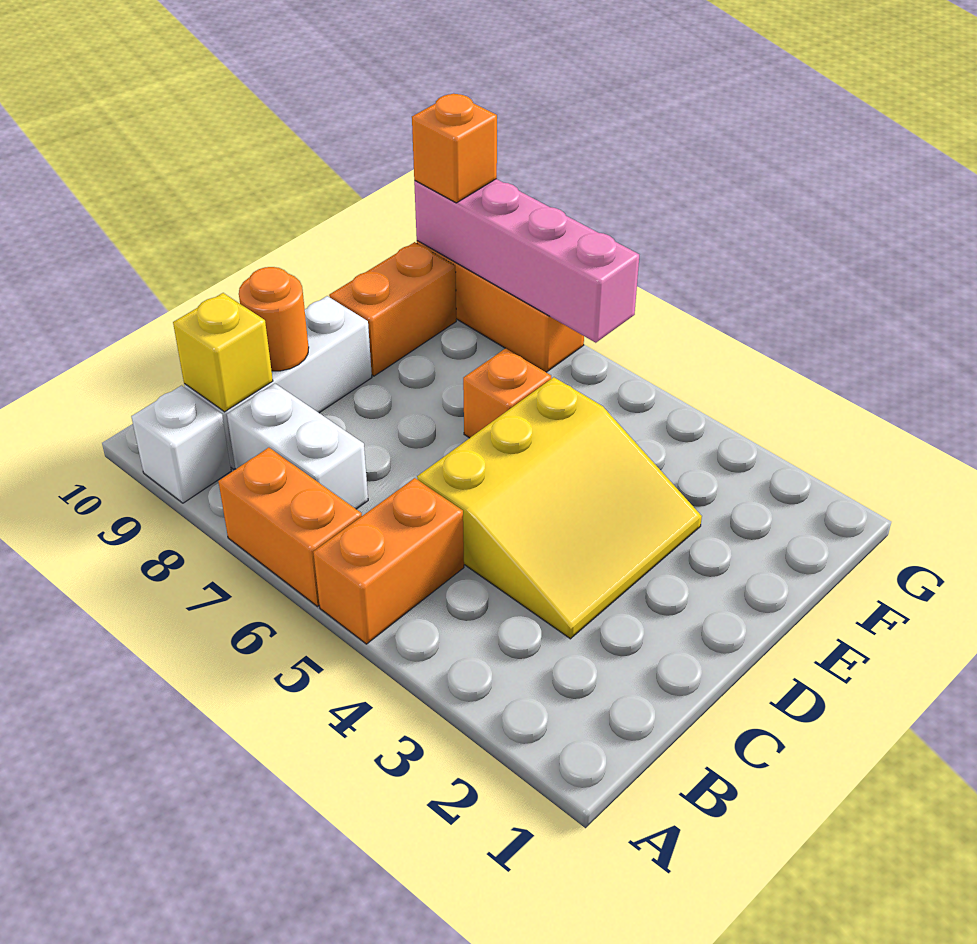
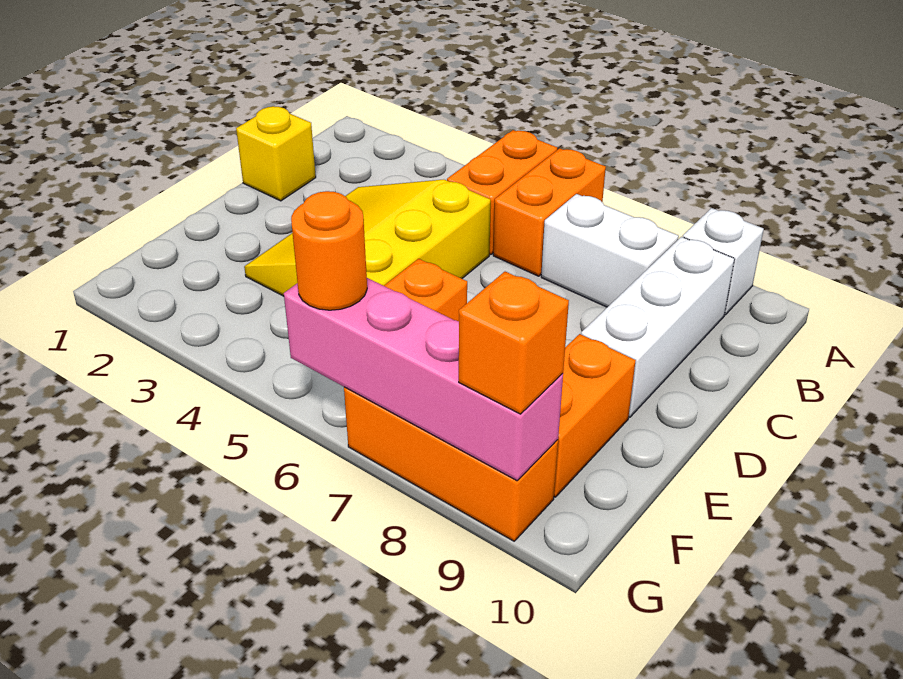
orange brick A6:A7 level 1 -> orange brick A6:B6 level 1
yellow brick B9 level 2 -> yellow brick C1 level 1
orange round brick C9 level 2 -> orange round brick G6 level 3

